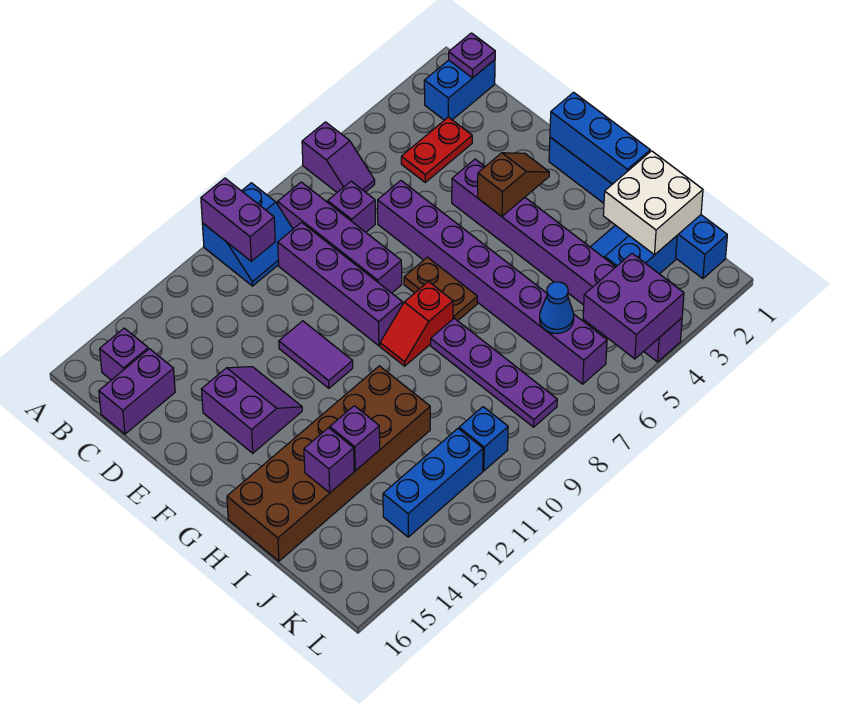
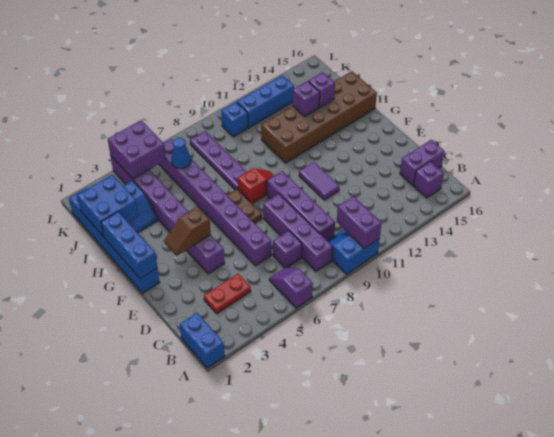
blue brick B1:B2 level 1 -> blue brick A1:B1 level 1
purple plate B1 level 2 -> none
purple slope E13:F14 level 1 top 14 -> none
white brick I1:J2 level 2 -> blue brick I1:J2 level 2

